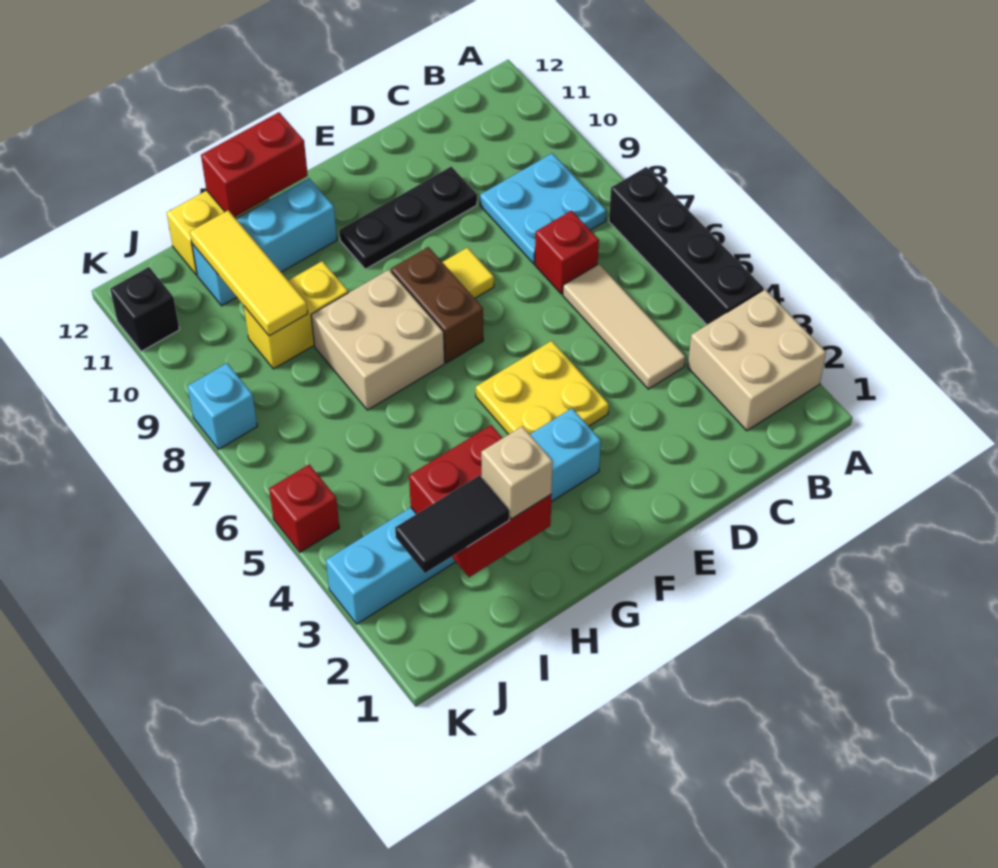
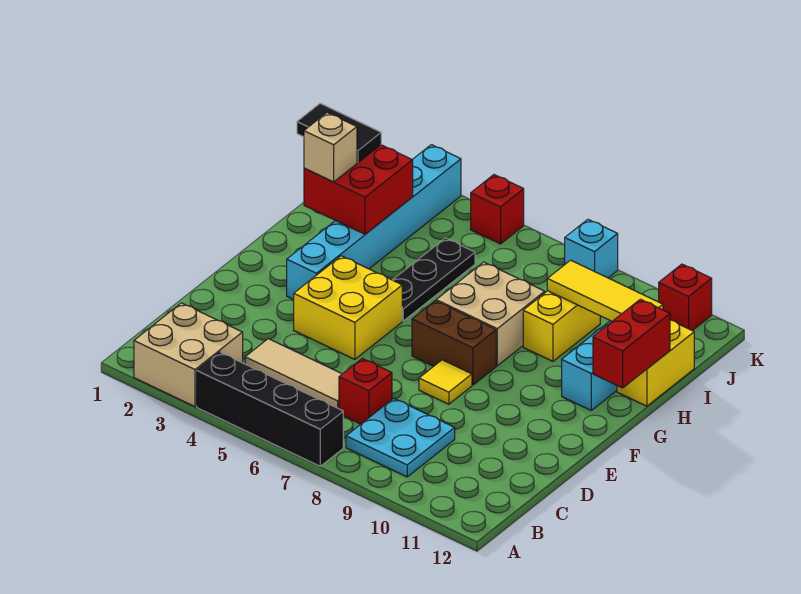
black plate D10:F10 level 1 -> black plate G5:I5 level 1
yellow plate E4:F5 level 1 -> yellow brick E4:F5 level 1
black tile I2:J2 level 3 -> black tile I1:I2 level 3
black brick K11 level 1 -> red brick K11 level 1

